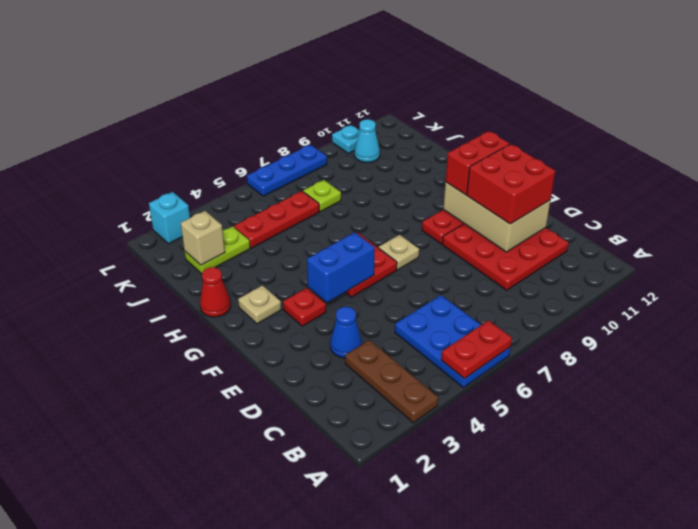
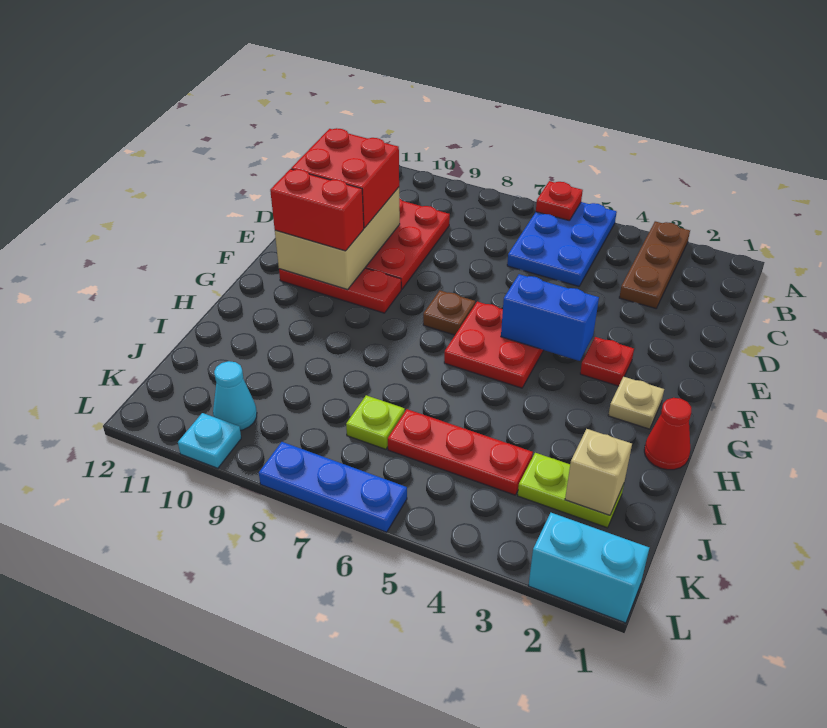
red plate A5:A6 level 2 -> red plate A6 level 2
blue cone D3 level 1 -> none
tan plate F7 level 1 -> brown plate F7 level 1
cyan brick L2 level 1 -> cyan brick L1:L2 level 1

